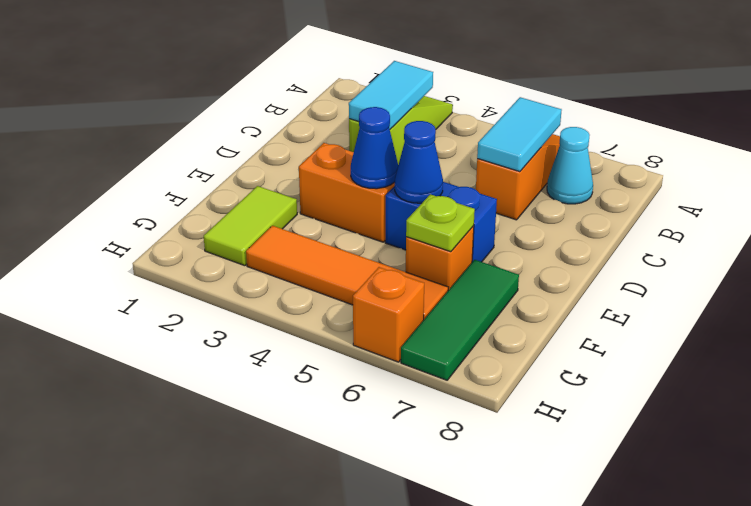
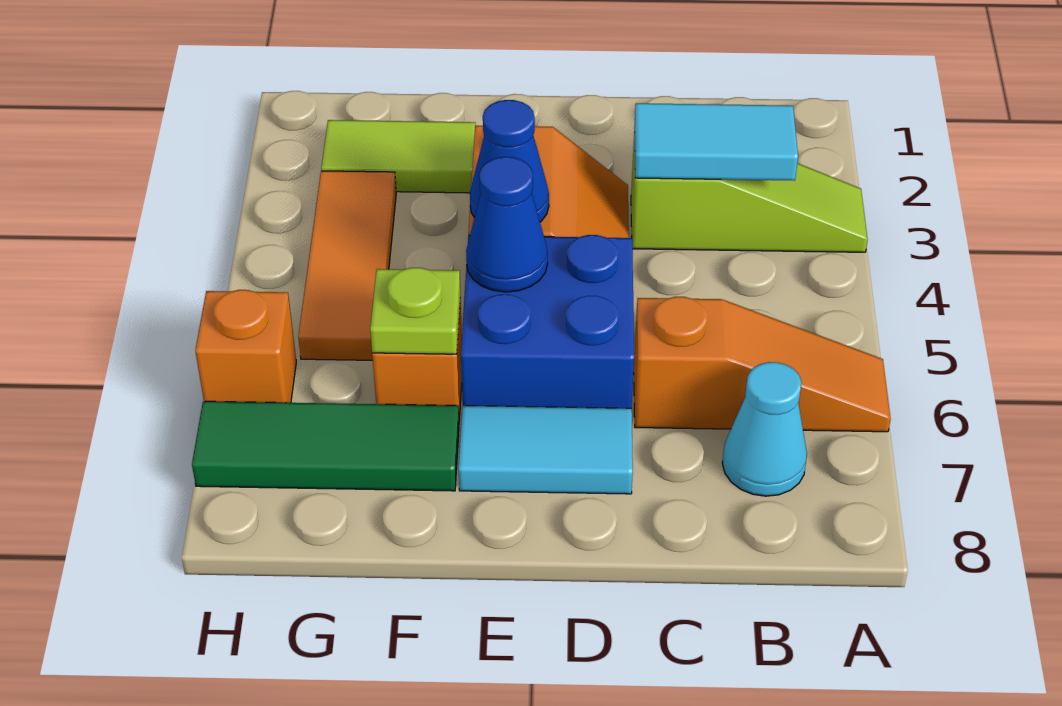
cyan tile B6:C6 level 2 -> cyan tile D7:E7 level 1
blue brick E5:E6 level 1 -> blue brick D5:E6 level 1
orange tile G3:G6 level 1 -> orange tile G3:G5 level 1

